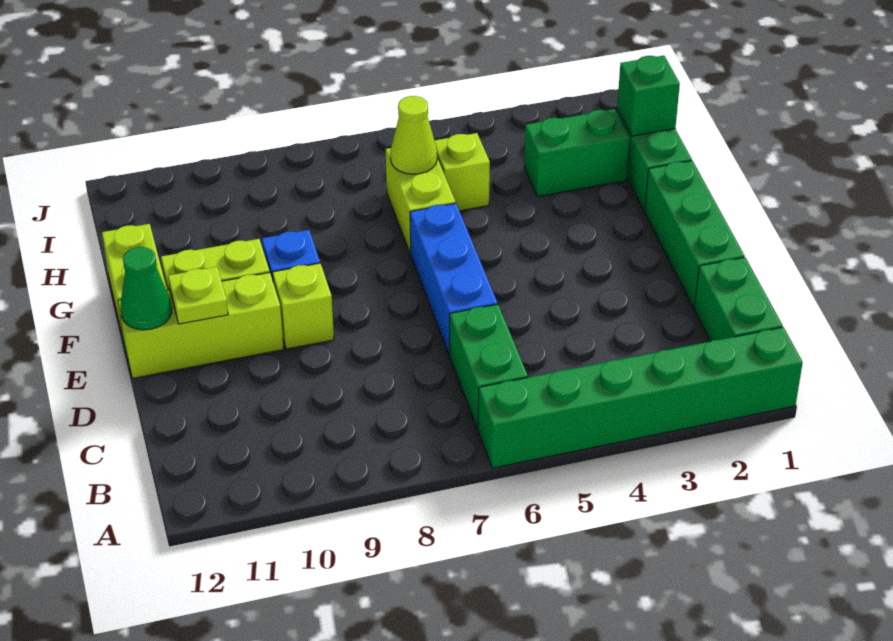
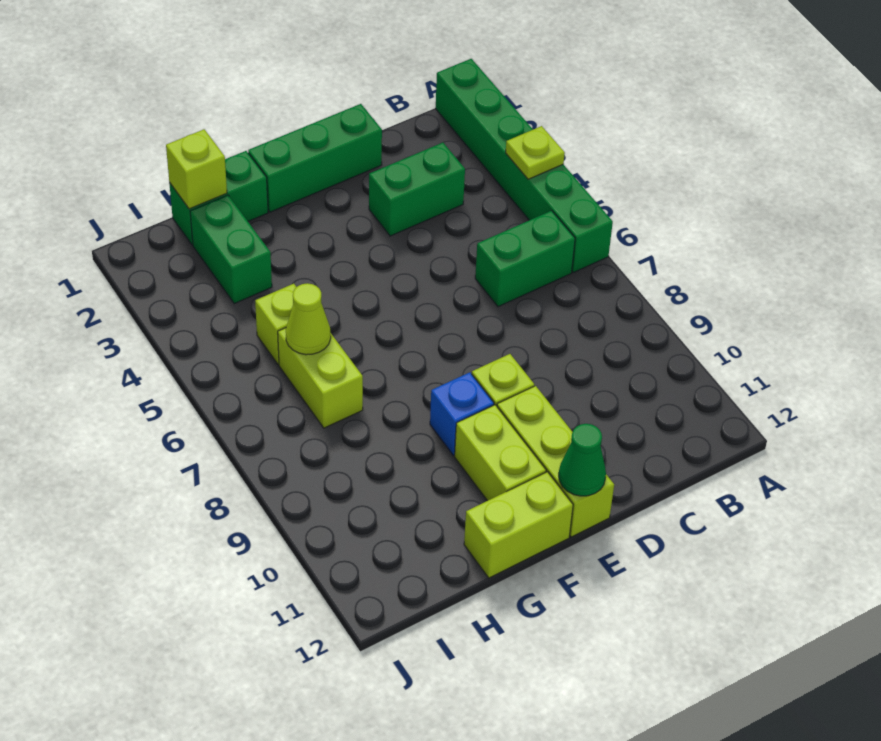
green brick B1:C1 level 1 -> green brick C3:D3 level 1
blue brick D6:F6 level 1 -> none
lime plate E11 level 2 -> lime plate A4 level 2
lime brick G6:H6 level 1 -> lime brick H6:H7 level 1
green brick H1 level 2 -> lime brick H1 level 2

